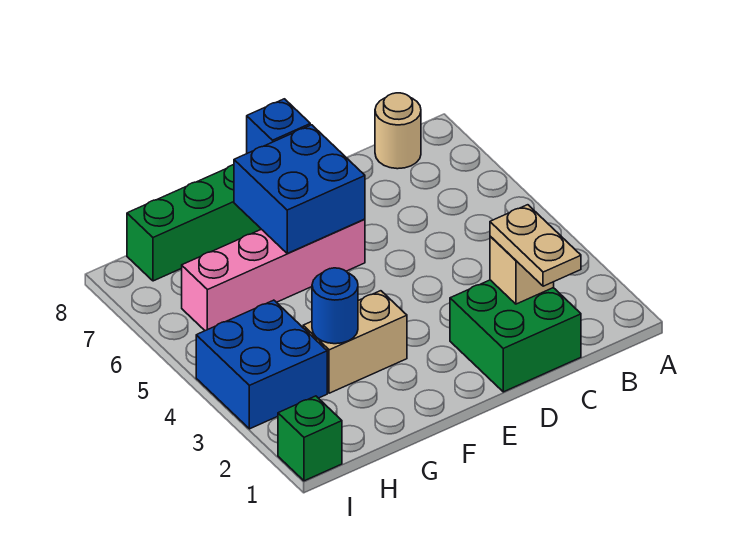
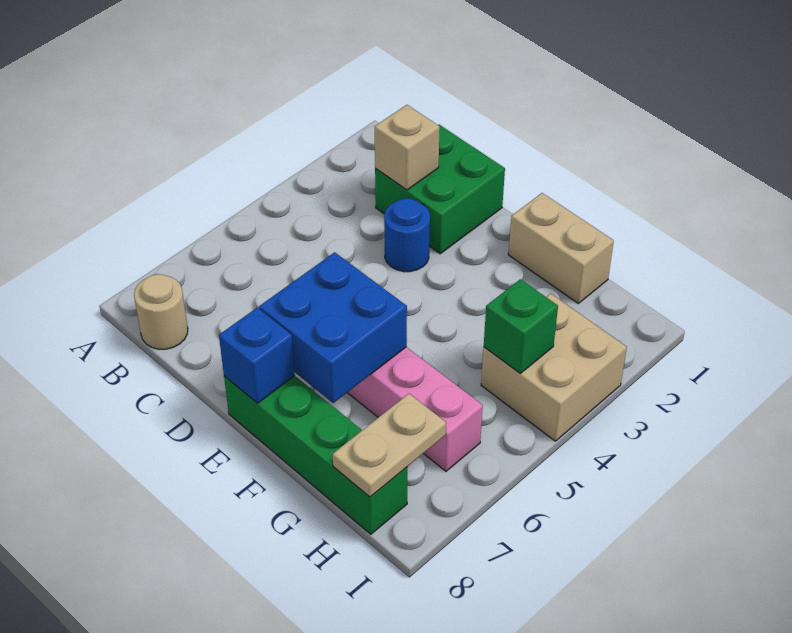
tan plate C1:C2 level 3 -> tan plate H7:H8 level 2
tan brick F3:G3 level 1 -> tan brick F1:G1 level 1
blue round brick G3 level 2 -> blue round brick D3 level 1
blue brick H3:I4 level 1 -> tan brick H3:I4 level 1
green brick I1 level 1 -> green brick H4 level 2

